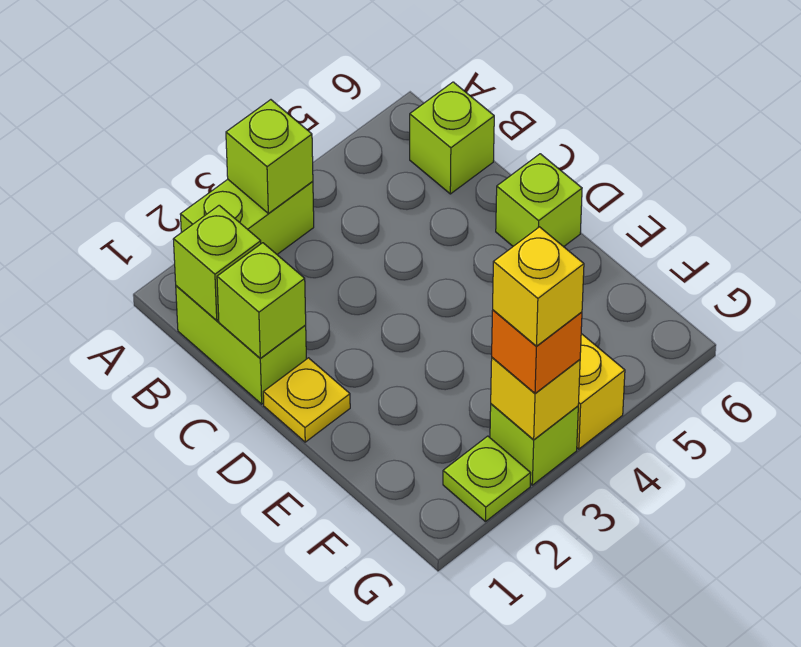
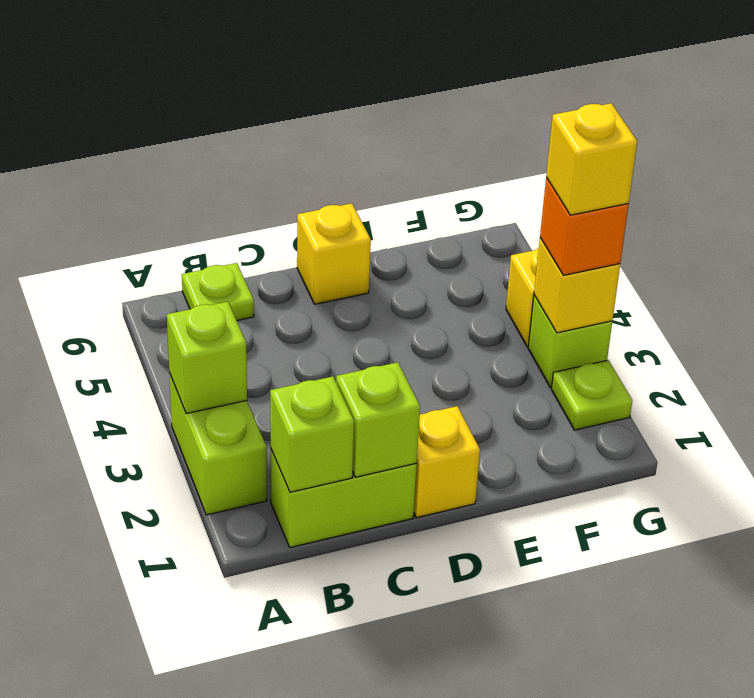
lime brick B6 level 1 -> lime plate B6 level 1
yellow plate D1 level 1 -> yellow brick D1 level 1
lime brick D6 level 1 -> yellow brick D6 level 1

